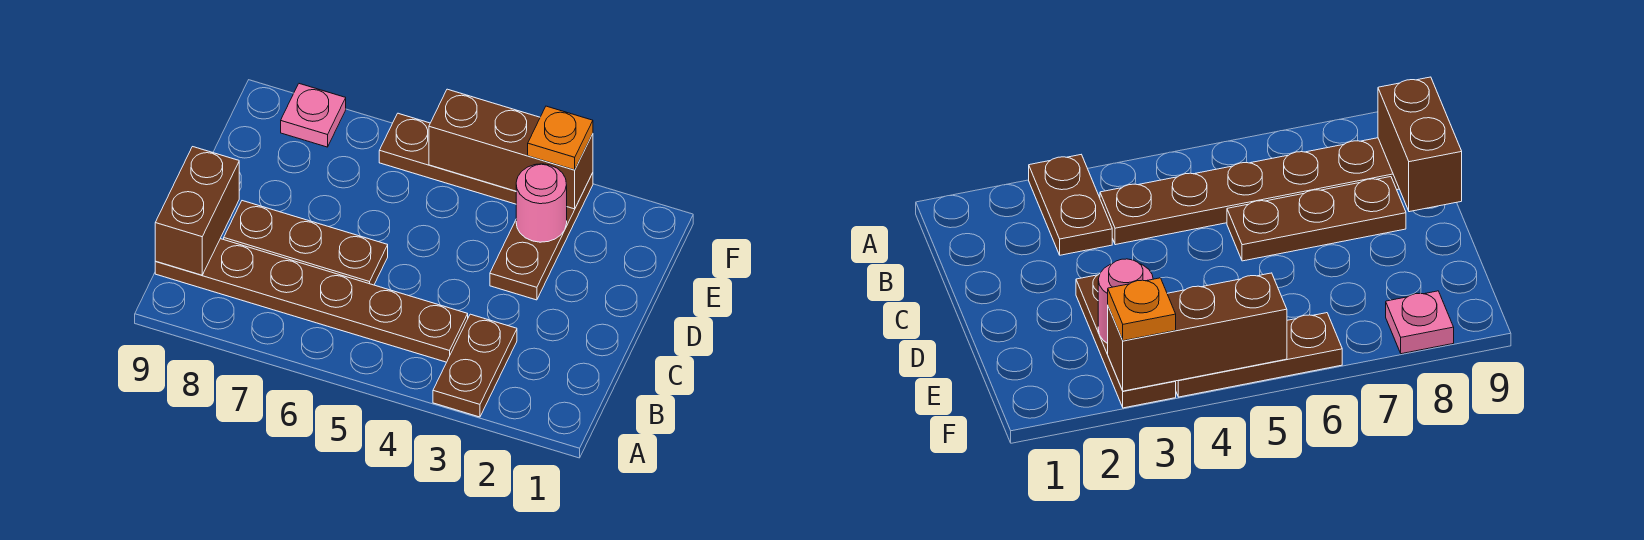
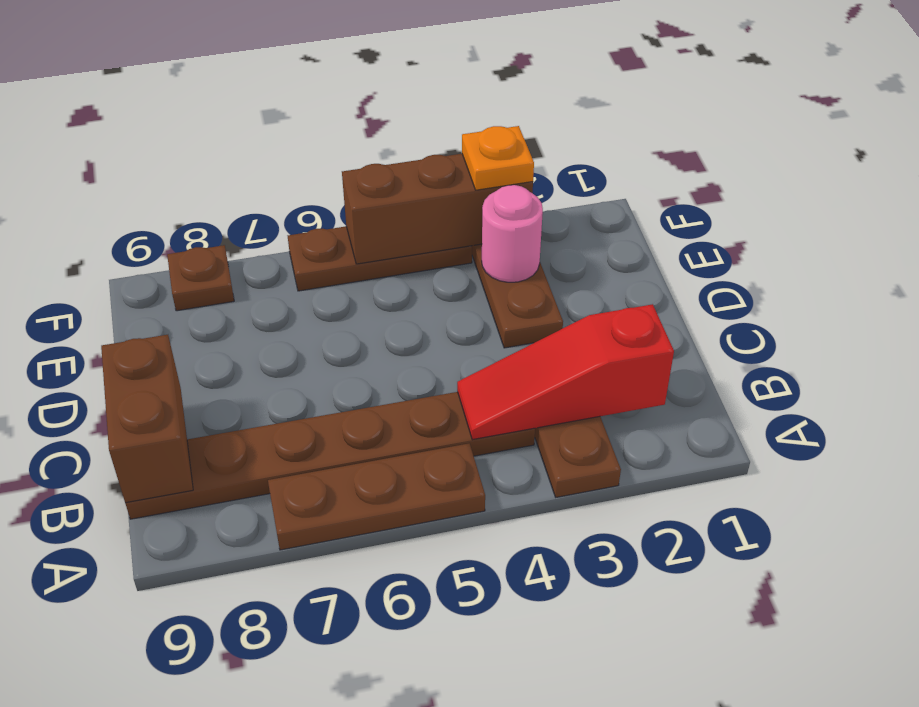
none -> red slope B2:B4 level 2 top 2
brown plate C6:C8 level 1 -> brown plate A5:A7 level 1
pink plate F8 level 1 -> brown plate F8 level 1

